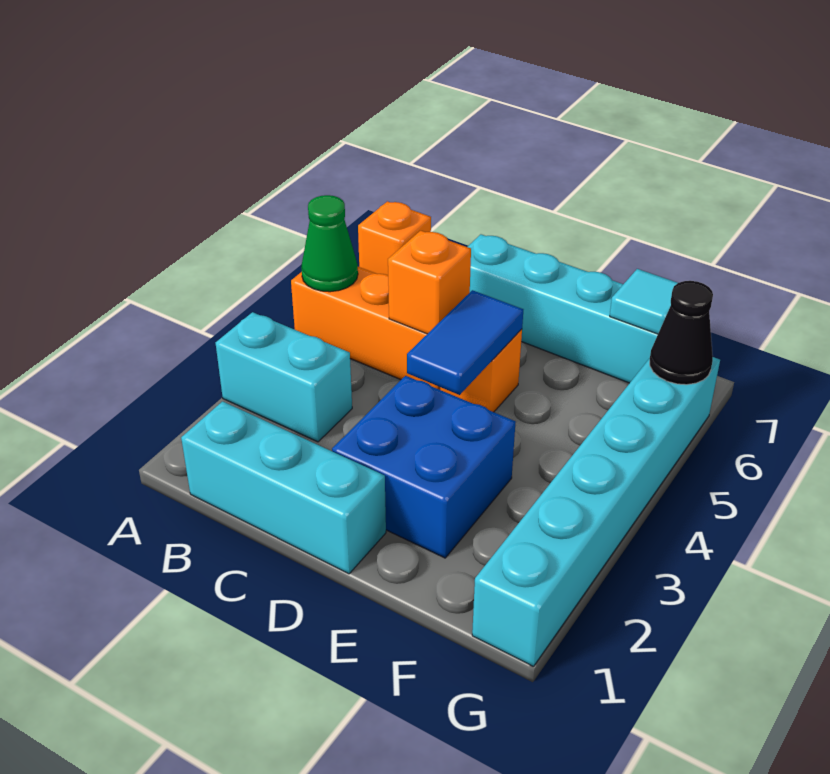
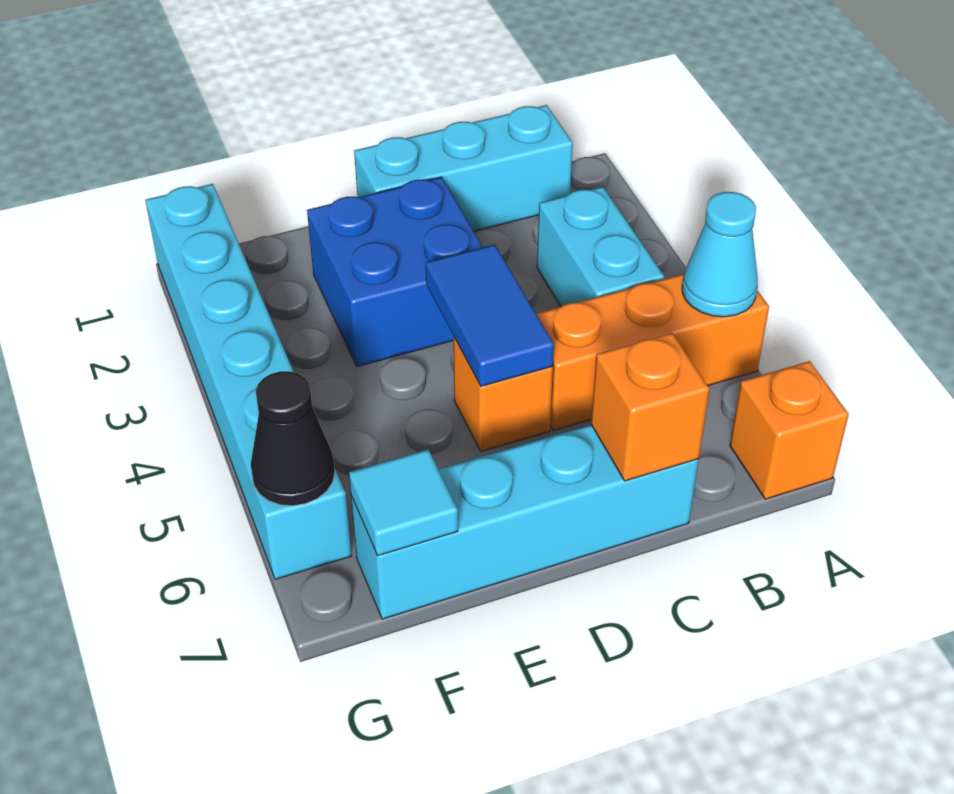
cyan brick A3:B3 level 1 -> cyan brick B3:B4 level 1
green cone A5 level 2 -> cyan cone A5 level 2
orange brick C5 level 2 -> orange brick C7 level 2

